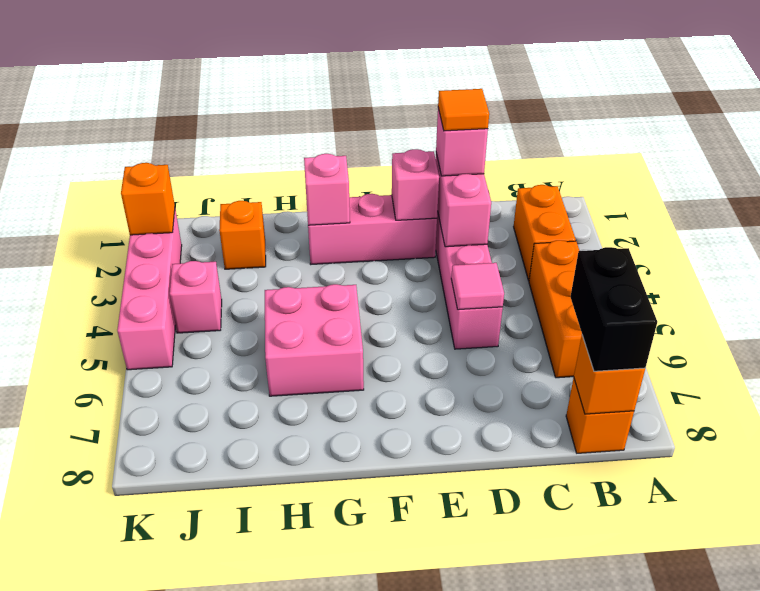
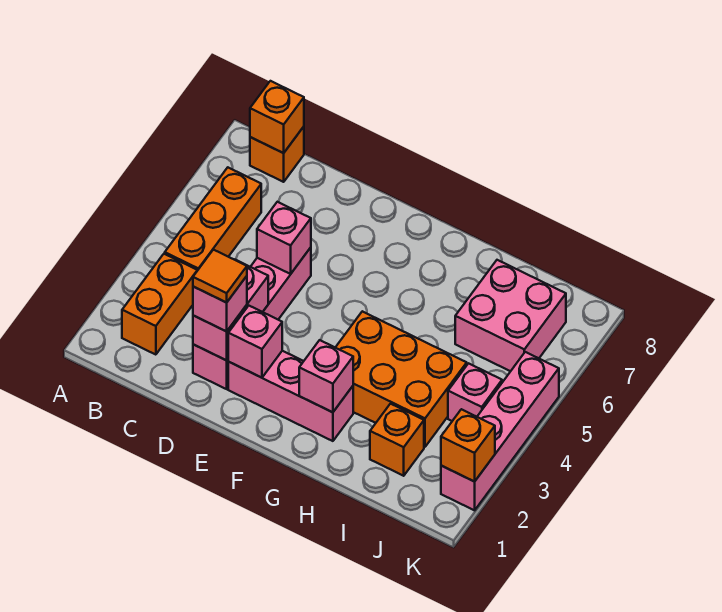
black brick B7:B8 level 3 -> none
pink tile D5 level 2 -> pink brick D5 level 2
none -> orange brick G3:I4 level 1
pink brick G5:H6 level 1 -> pink brick I6:J7 level 1

